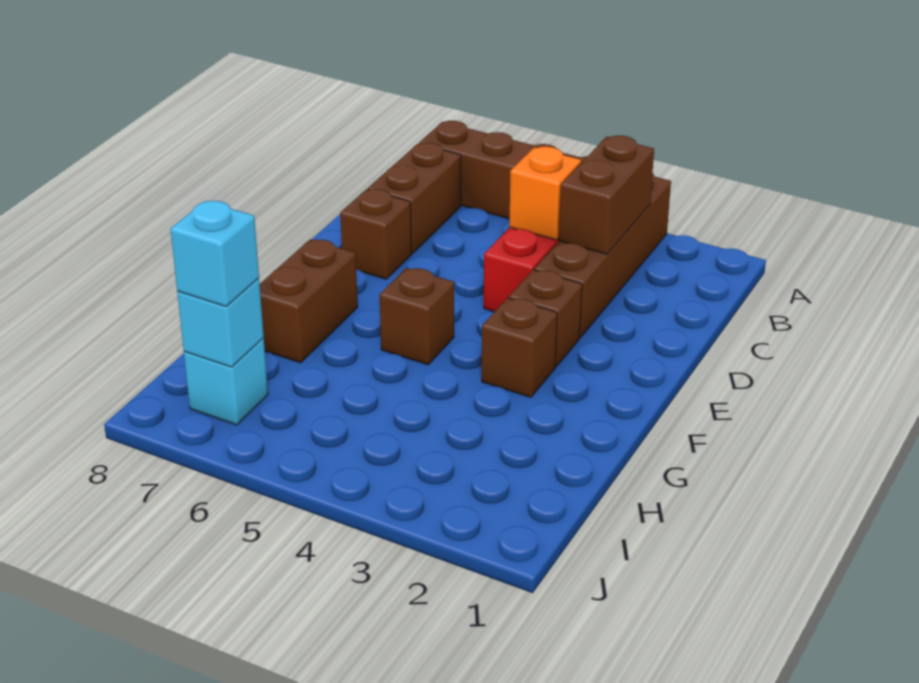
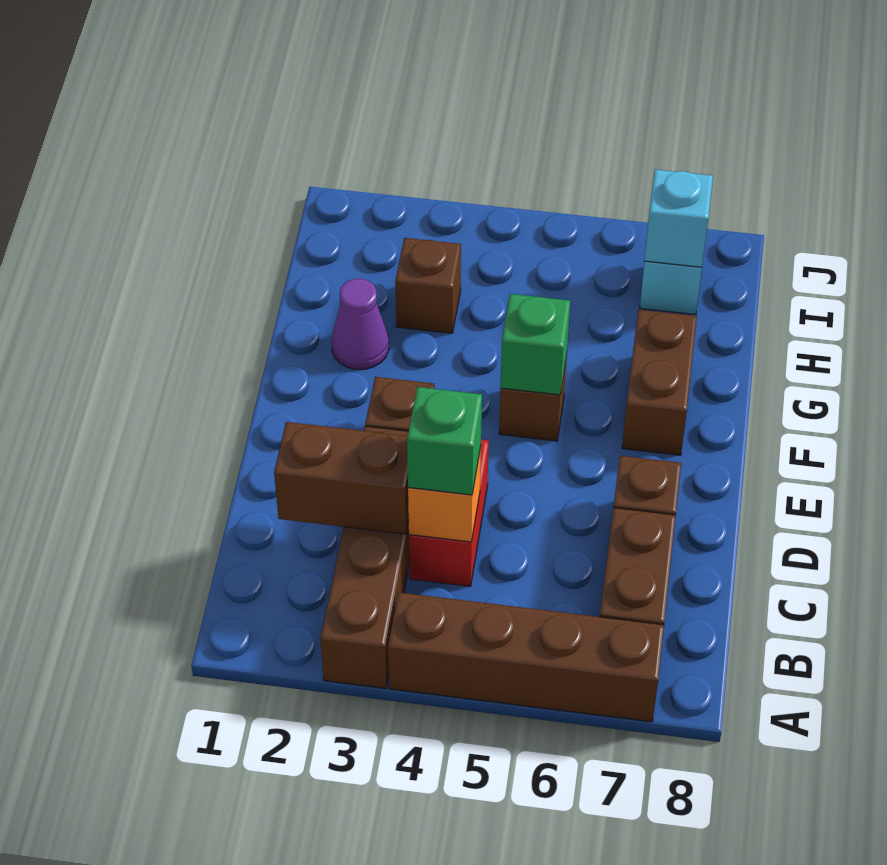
brown brick B3:C3 level 2 -> brown brick C2:C3 level 2
none -> green brick C4 level 3
brown brick F3 level 1 -> brown brick H3 level 1
none -> green brick F5 level 2
none -> purple cone G2 level 1
cyan brick I7 level 3 -> none

